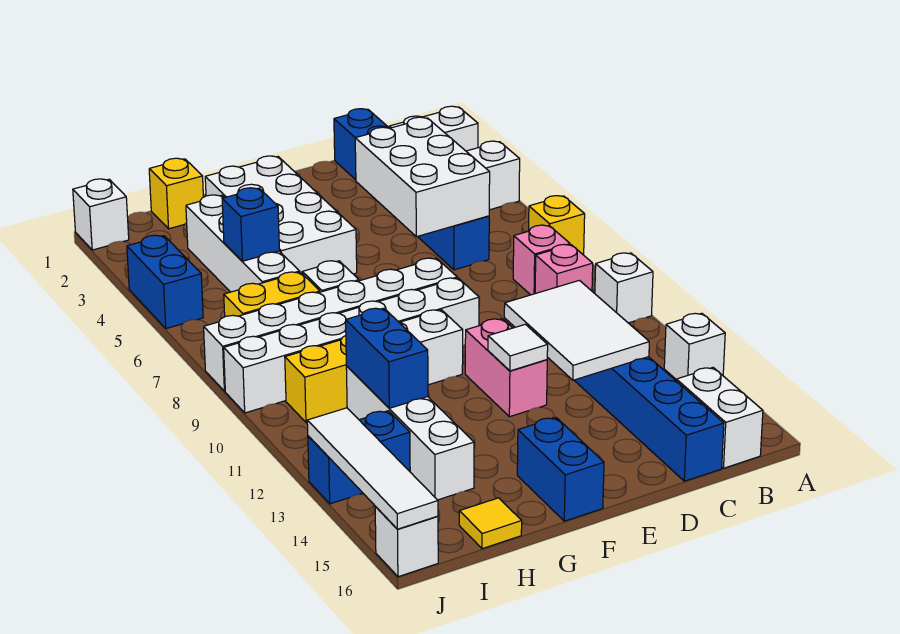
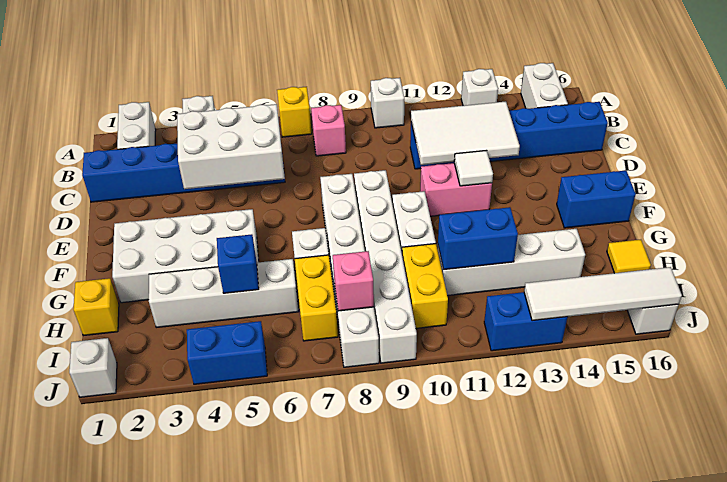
pink brick B9 level 1 -> pink brick I8 level 2
white brick B15:B16 level 1 -> white brick A15:B15 level 1
blue brick I13:J13 level 1 -> blue brick J12:J13 level 1

